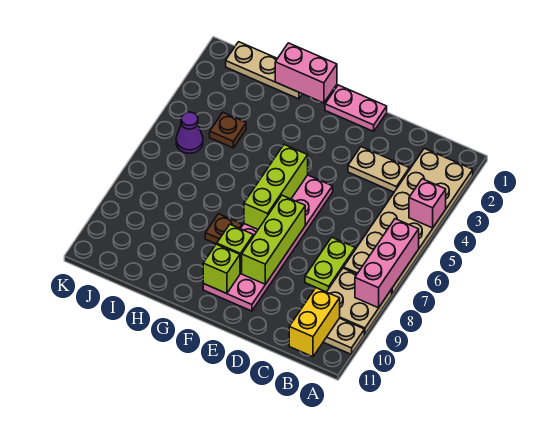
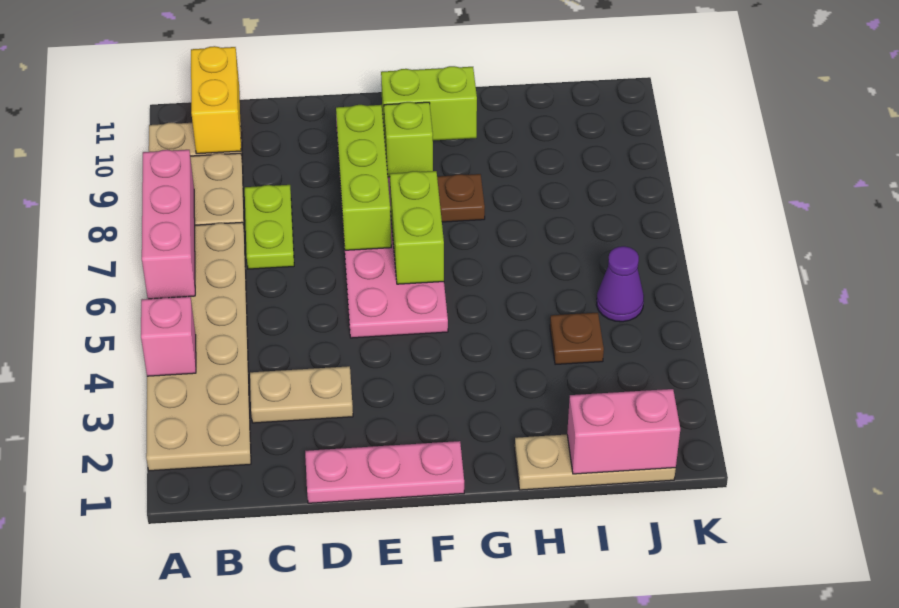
pink plate E1:F1 level 1 -> pink plate D1:F1 level 1
lime brick F5:F7 level 2 -> lime brick F6:F7 level 2
lime brick F10 level 2 -> lime brick F10:G10 level 2
pink brick G1:H1 level 2 -> pink brick I1:J1 level 2

